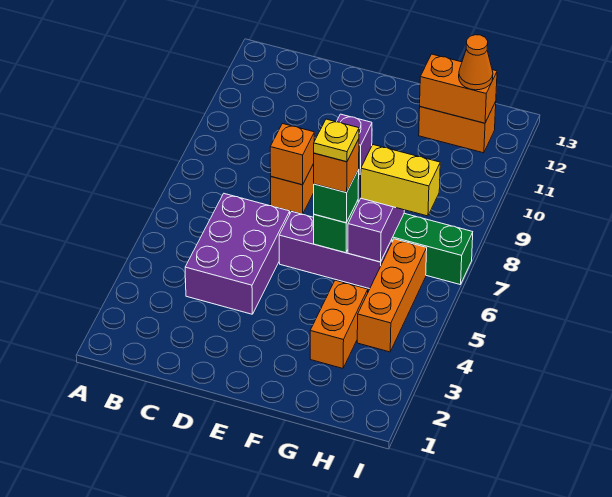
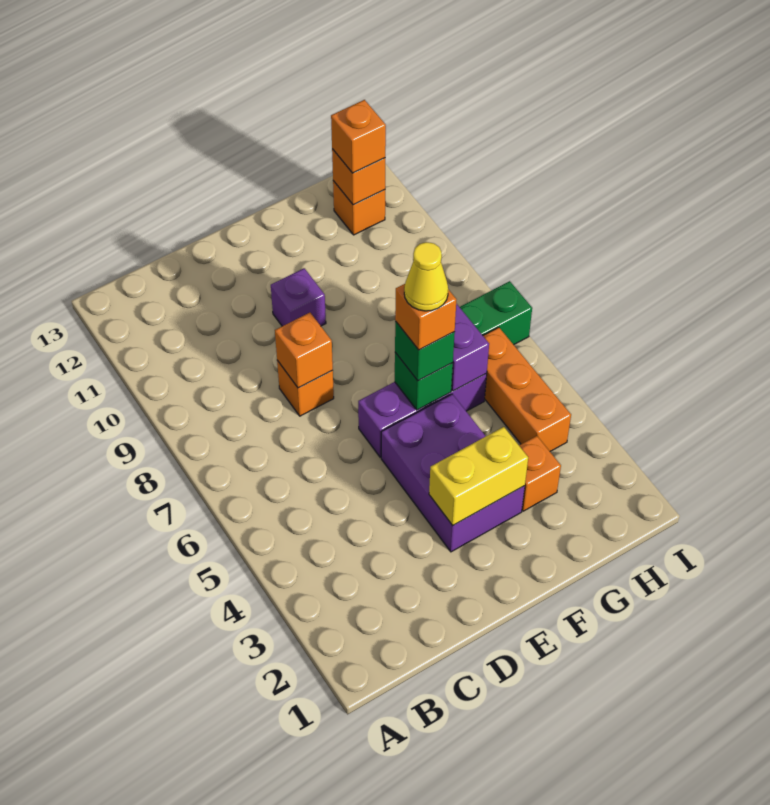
purple brick C4:D6 level 1 -> purple brick E3:F5 level 1
yellow plate F6 level 5 -> yellow cone F6 level 5
orange brick G3:G4 level 1 -> orange brick G3 level 1
yellow brick G7:H7 level 3 -> yellow brick E3:F3 level 2
orange brick G12:H12 level 1 -> orange brick H12 level 1
orange brick G12:H12 level 2 -> orange brick H12 level 2
orange cone H12 level 3 -> orange brick H12 level 3

